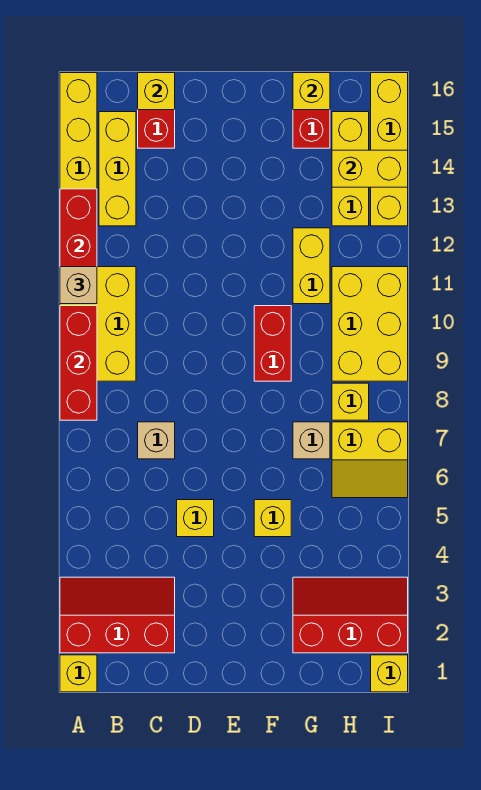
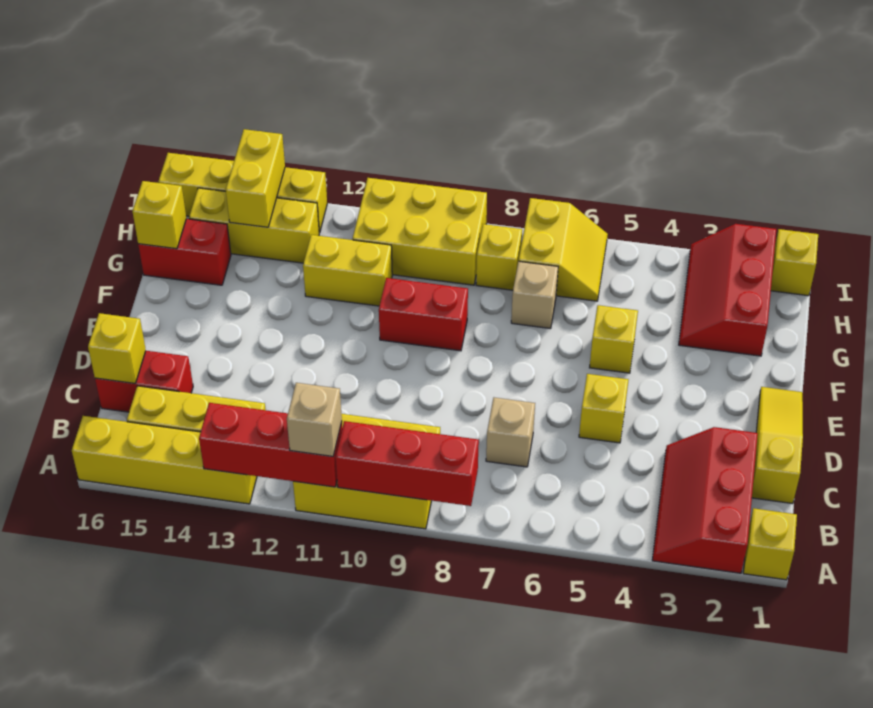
none -> yellow slope C1:E1 level 1 top C

